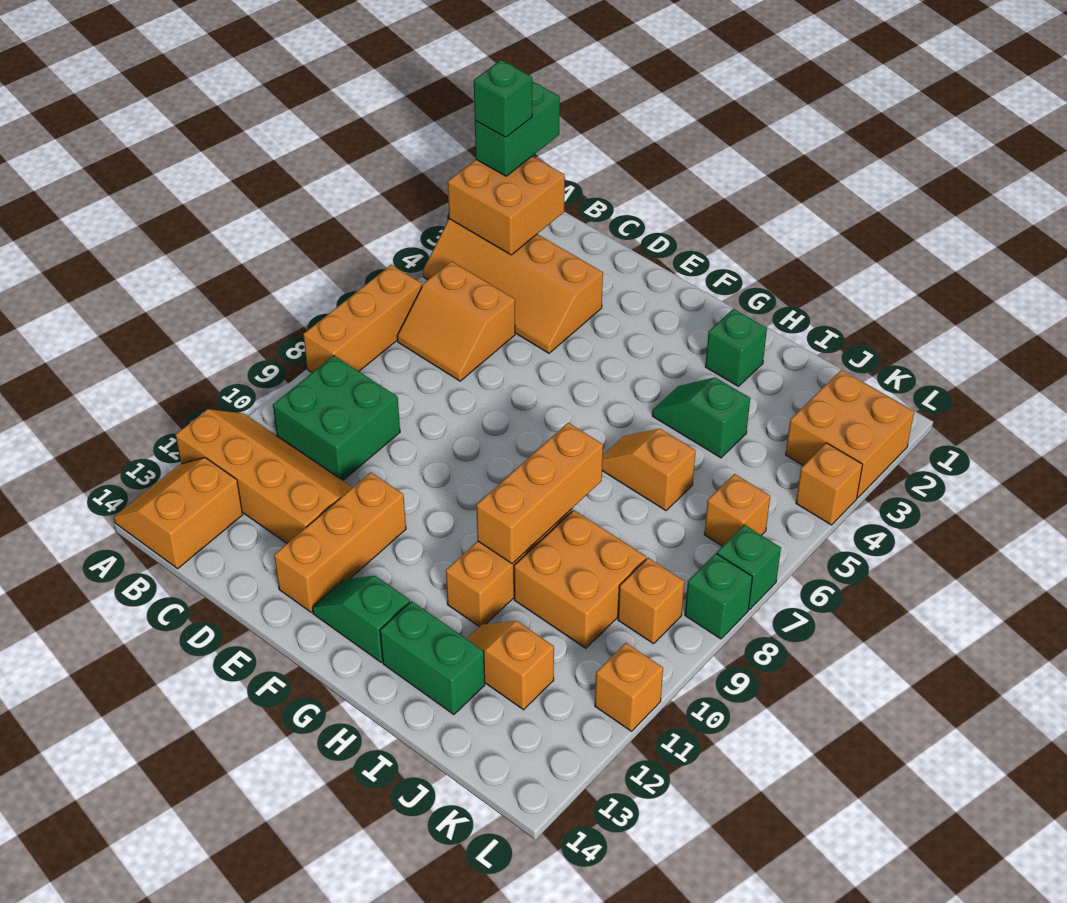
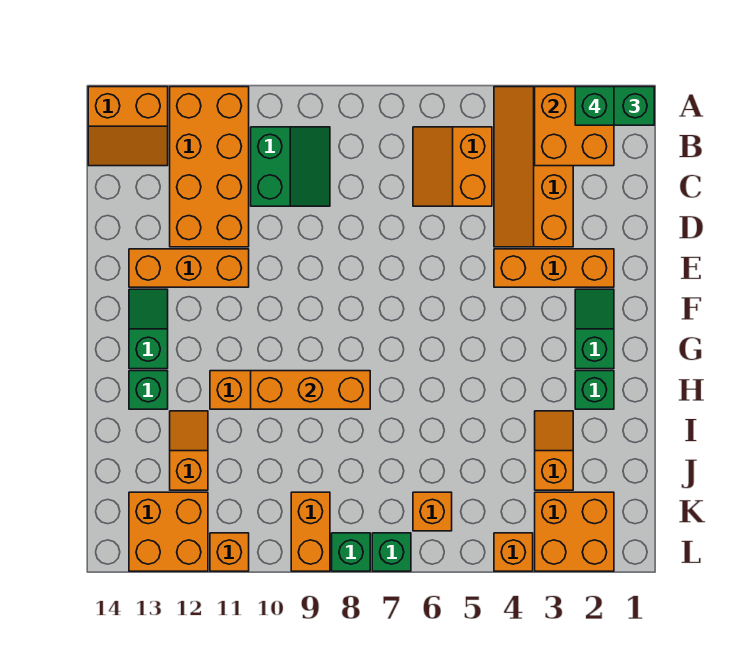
orange brick A6:A8 level 1 -> orange brick E2:E4 level 1
orange slope A11:D12 level 1 top 12 -> orange brick A11:D12 level 1
orange slope A13:B14 level 1 top B -> orange slope A13:B14 level 1 top A
green brick B9:C10 level 1 -> green slope B9:C10 level 1 top 10
green slope H4:I4 level 1 top I -> green slope F2:G2 level 1 top G
orange slope H6:I6 level 1 top I -> orange slope I3:J3 level 1 top J
green brick H13:I13 level 1 -> green brick H13 level 1
orange brick I9:J10 level 1 -> orange brick K12:L13 level 1
orange brick K9 level 1 -> orange brick K9:L9 level 1

